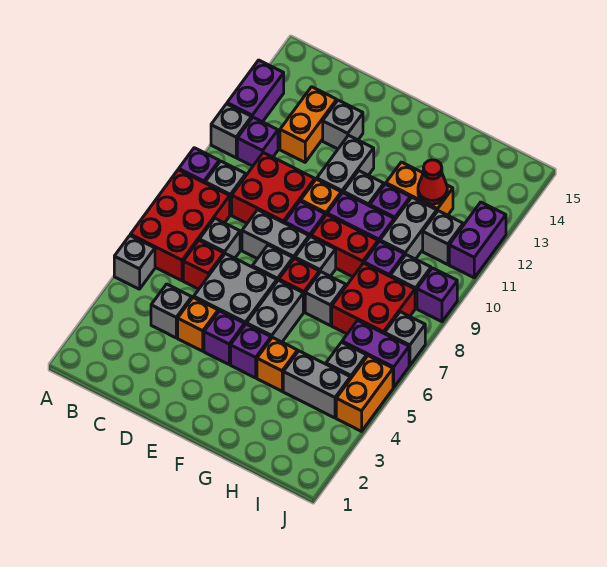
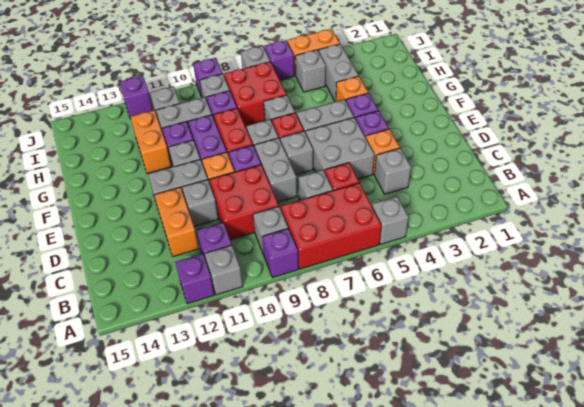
purple brick A12:A13 level 1 -> purple brick A12 level 1
orange brick C12:C13 level 1 -> orange brick C12:D12 level 1
grey brick D13 level 1 -> grey brick D11 level 1
red cone H12 level 2 -> none
purple brick I6:J6 level 1 -> purple brick J6 level 1
purple brick J11:J12 level 1 -> purple brick J12 level 1

